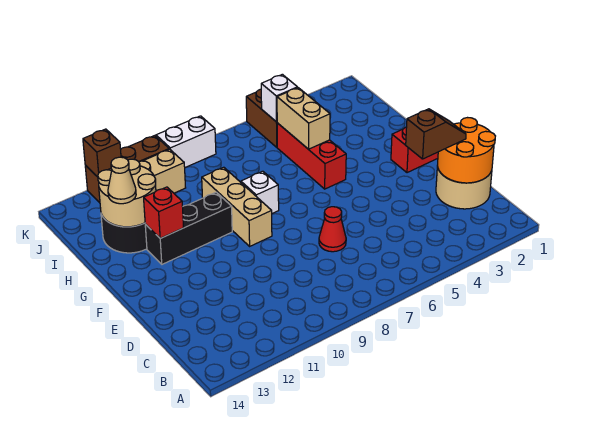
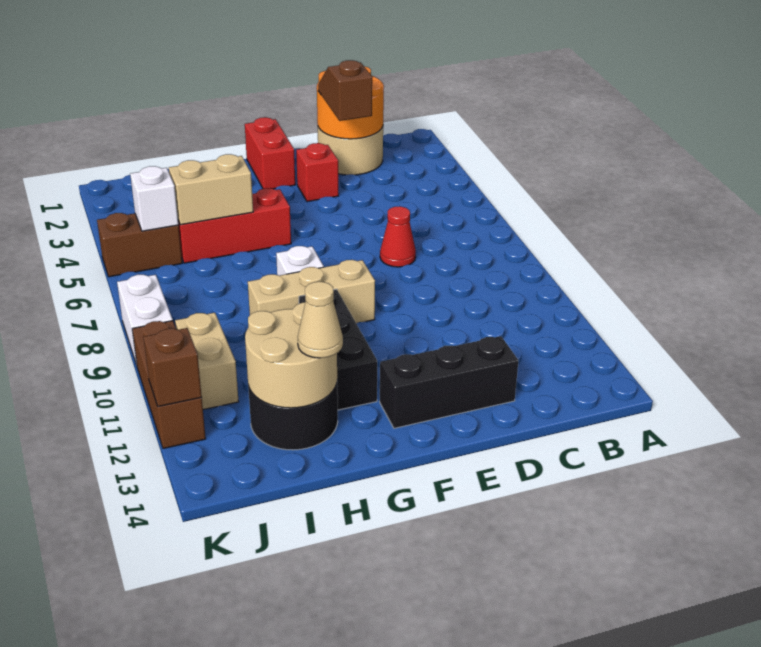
none -> black brick D13:F13 level 1
red brick G12 level 2 -> red brick E3 level 1

